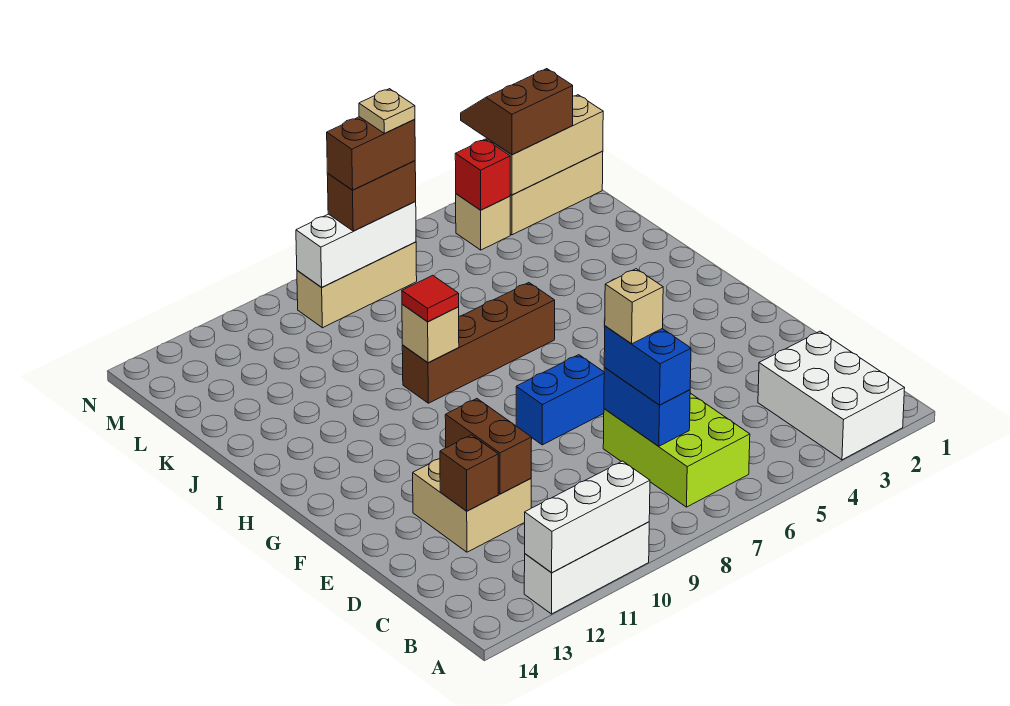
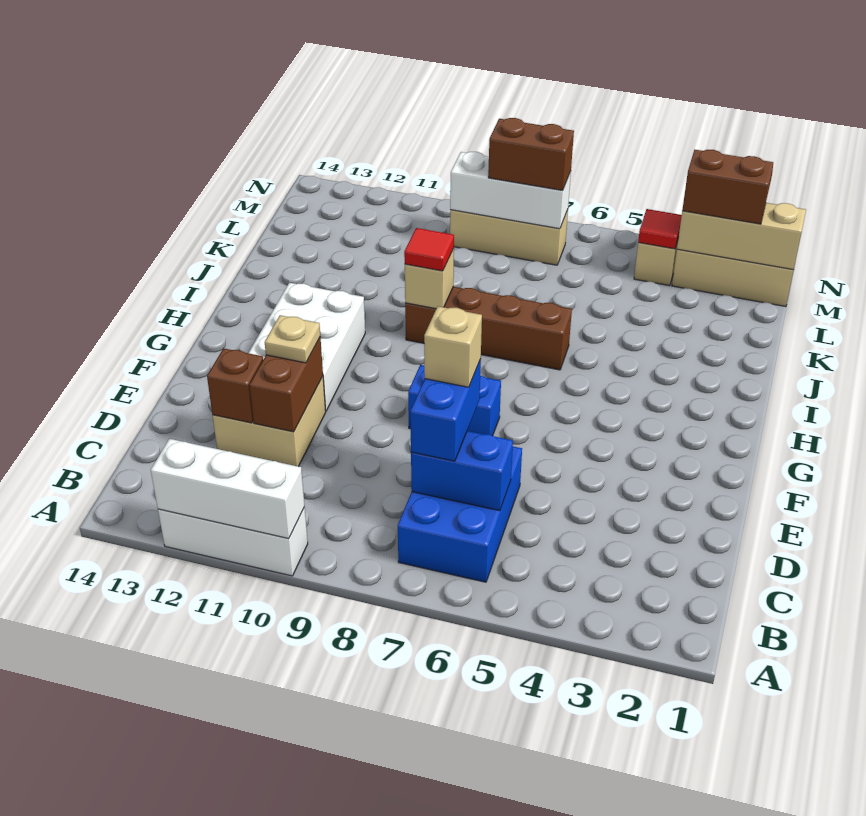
white brick A2:C3 level 1 -> white brick F11:H12 level 1
lime brick B6:D7 level 1 -> blue brick B6:D7 level 1
blue brick C7:D7 level 2 -> blue brick C6:C7 level 2
red brick M4 level 2 -> red tile M4 level 2
brown brick M7:M8 level 4 -> none
tan plate M7 level 5 -> tan plate E11 level 3

